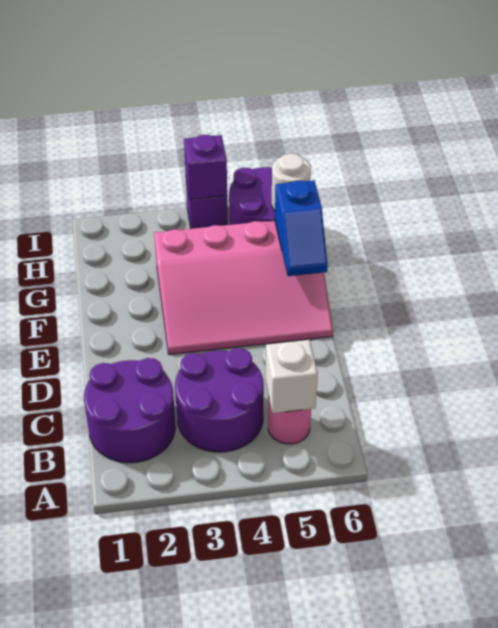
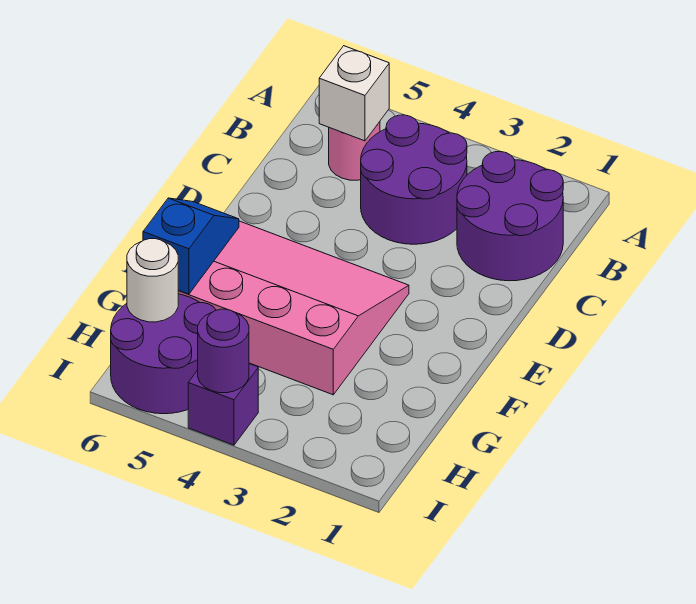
purple brick I4 level 2 -> purple round brick I4 level 2

